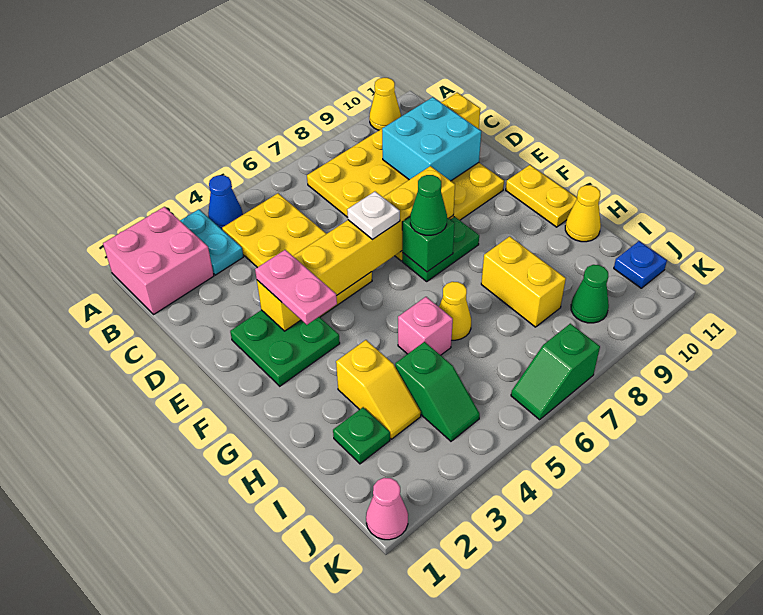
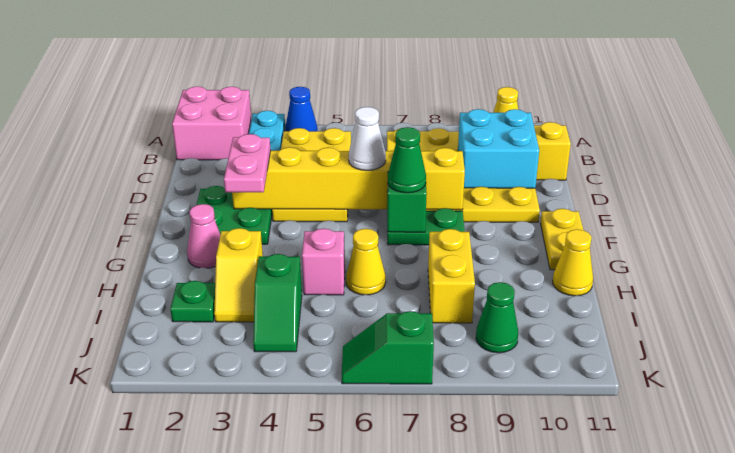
white plate E6 level 3 -> white cone E6 level 3
blue plate J11 level 1 -> none
pink cone K1 level 1 -> pink cone G2 level 1

